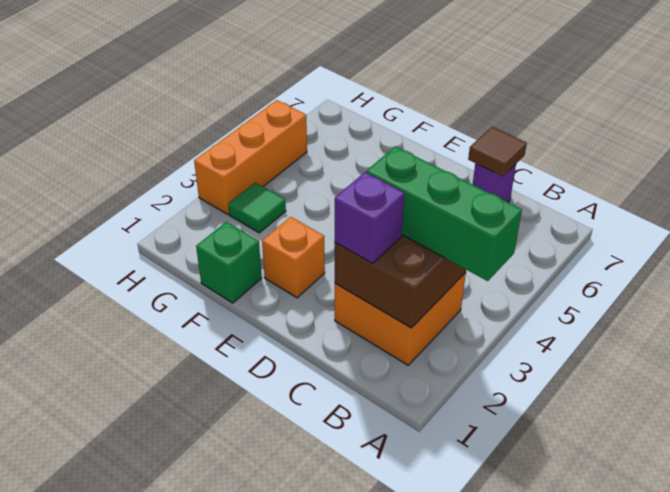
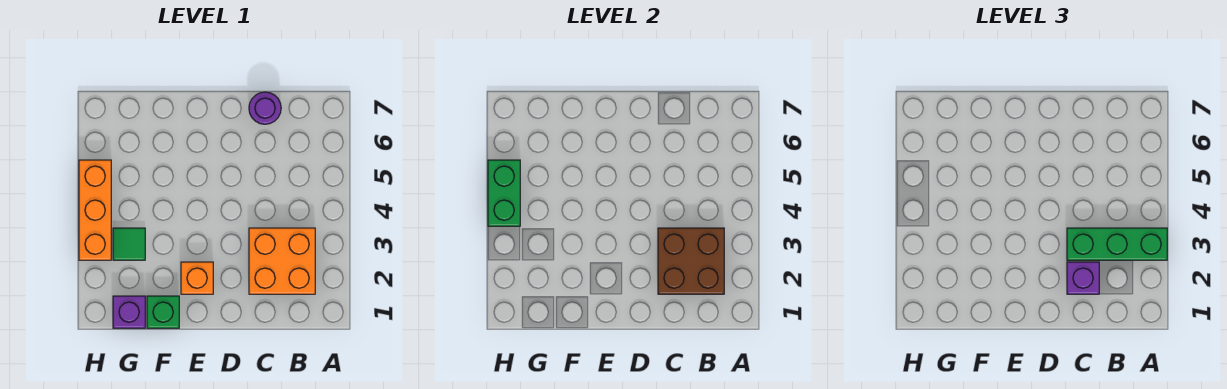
brown tile C7 level 2 -> none
none -> purple brick G1 level 1
none -> green brick H4:H5 level 2

